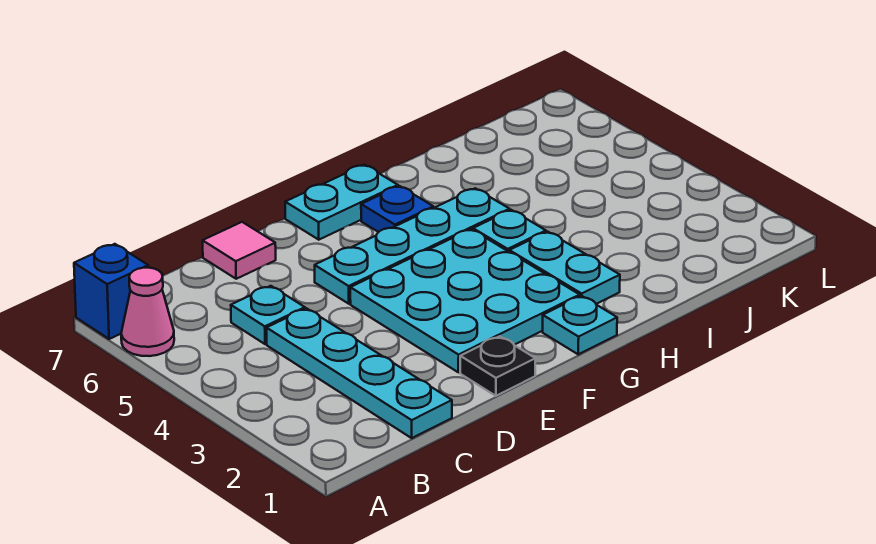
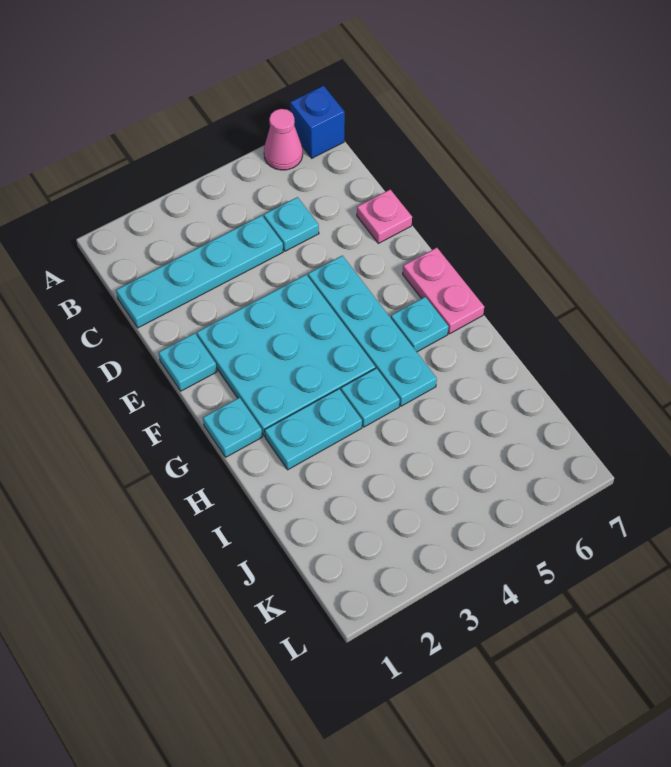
pink tile D7 level 1 -> pink plate D7 level 1
black plate E1 level 1 -> cyan plate E1 level 1
cyan plate F7:G7 level 1 -> pink plate F7:G7 level 1
blue plate G6 level 1 -> cyan plate G6 level 1

